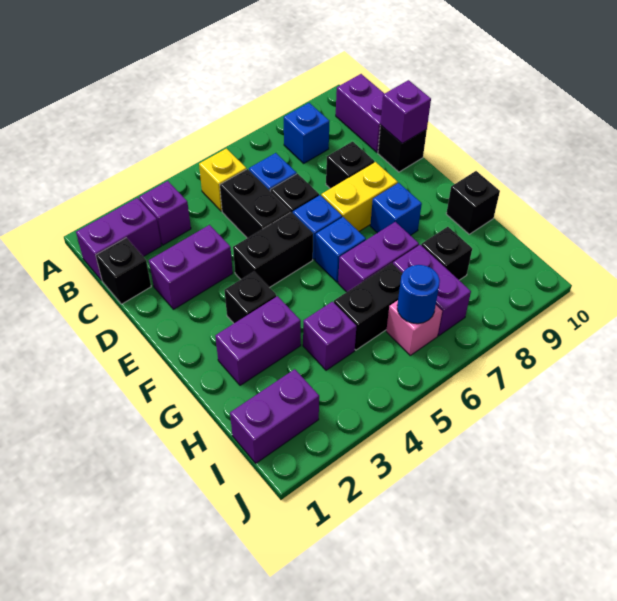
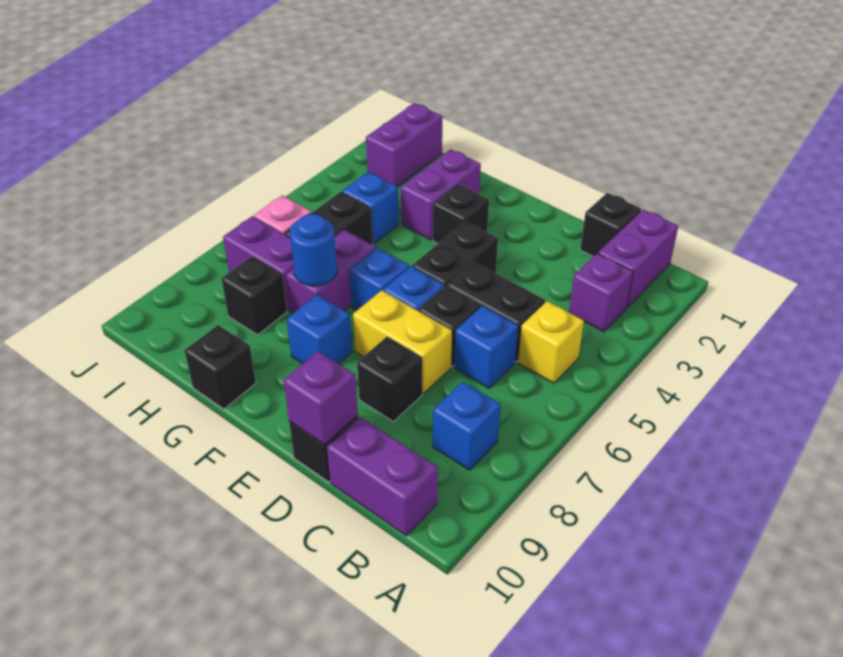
purple brick D2:D3 level 1 -> none
yellow brick E7:E8 level 1 -> yellow brick D7:E7 level 1
purple brick H4 level 1 -> blue brick H4 level 1
blue round brick I6 level 2 -> blue round brick G7 level 2

